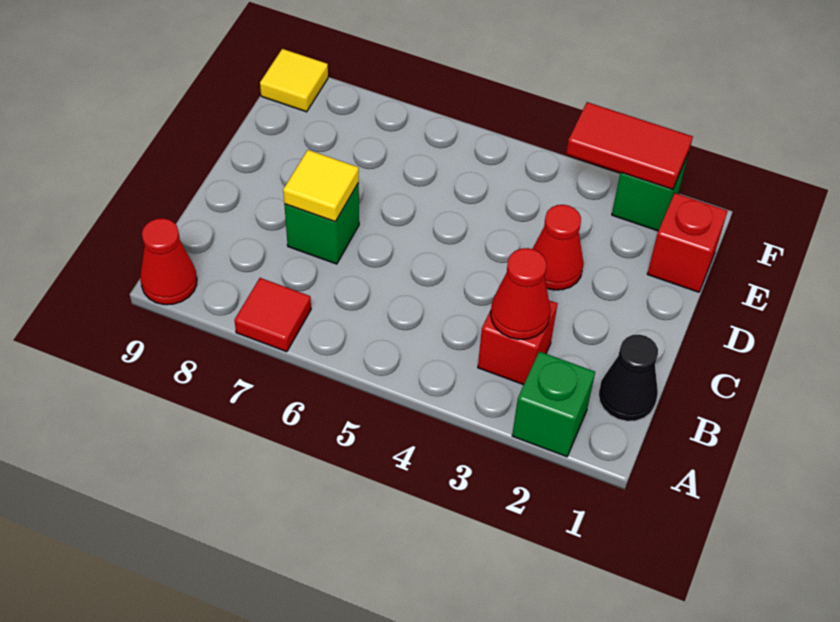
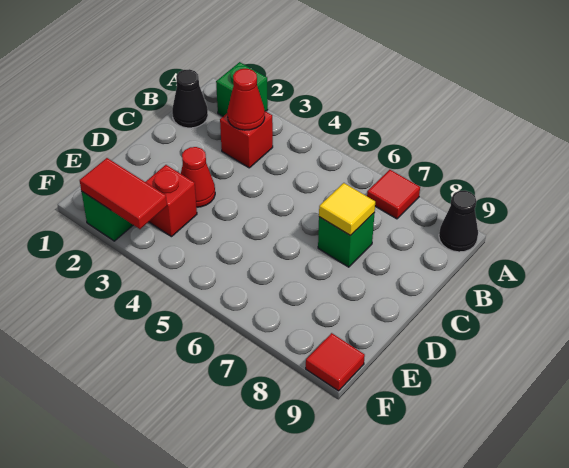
red cone A9 level 1 -> black cone A9 level 1
red brick E1 level 1 -> red brick E3 level 1
yellow tile F9 level 1 -> red tile F9 level 1

